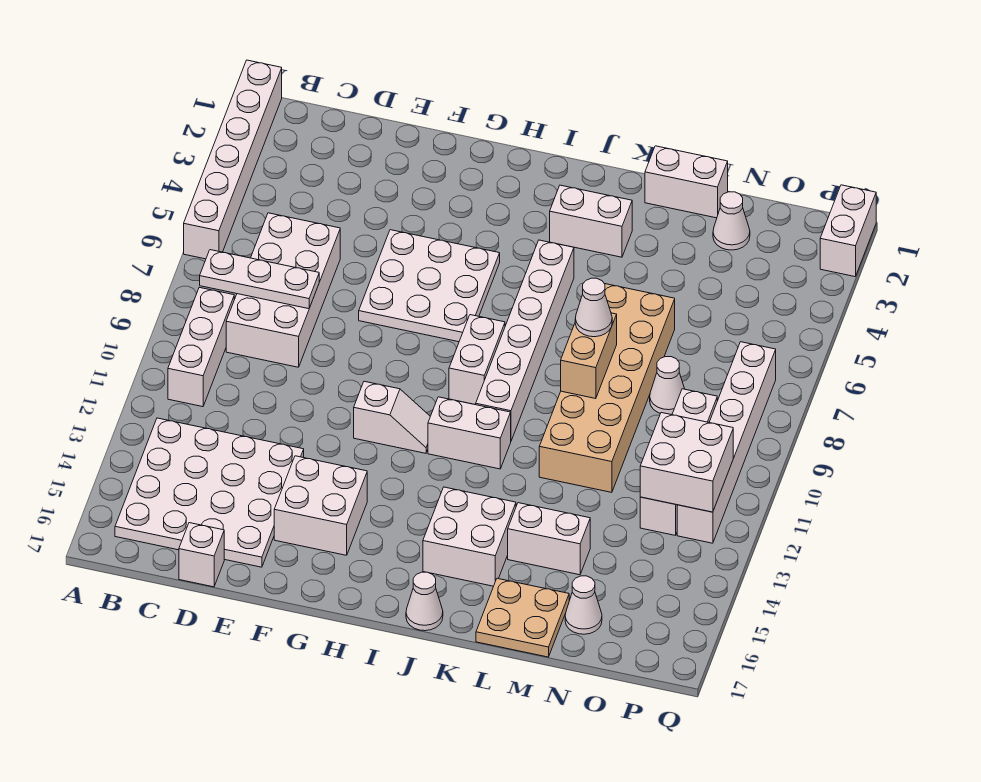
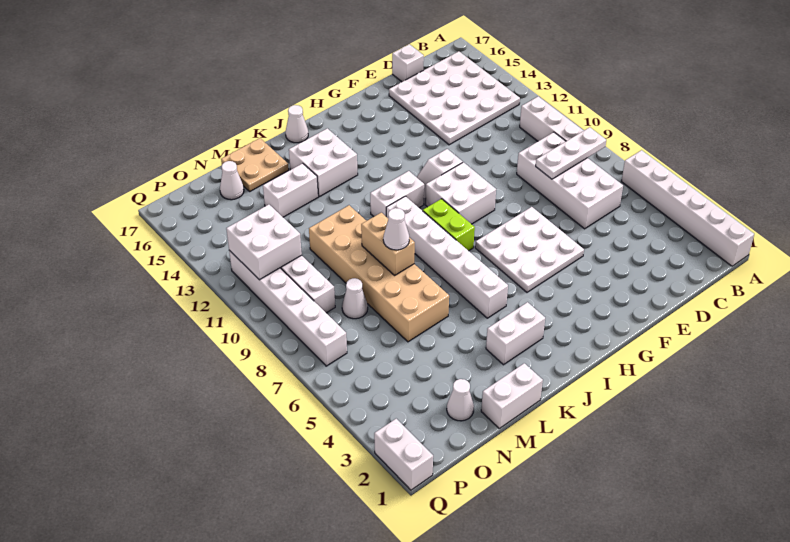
white brick F14:G15 level 1 -> white brick G9:H10 level 1
white brick I8:I9 level 1 -> lime brick I8:I9 level 1

